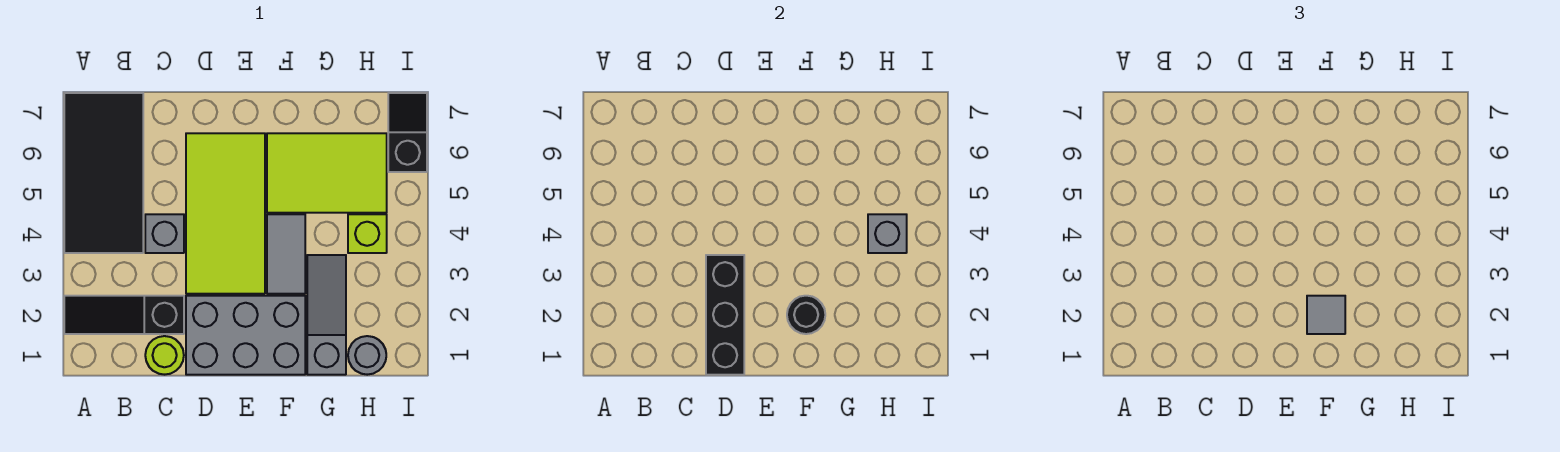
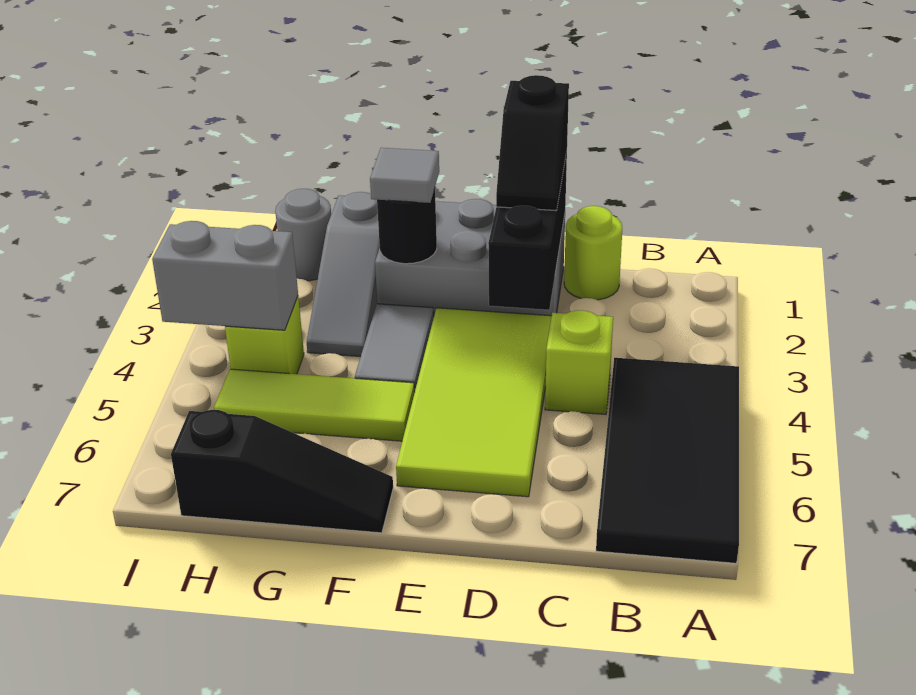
black slope A2:C2 level 1 top C -> black slope F7:H7 level 1 top H
grey brick C4 level 1 -> lime brick C4 level 1
lime tile F5:H6 level 1 -> lime tile F5:H5 level 1
grey brick H4 level 2 -> grey brick H4:I4 level 2
black slope I6:I7 level 1 top 6 -> black slope D1:D2 level 3 top 1

